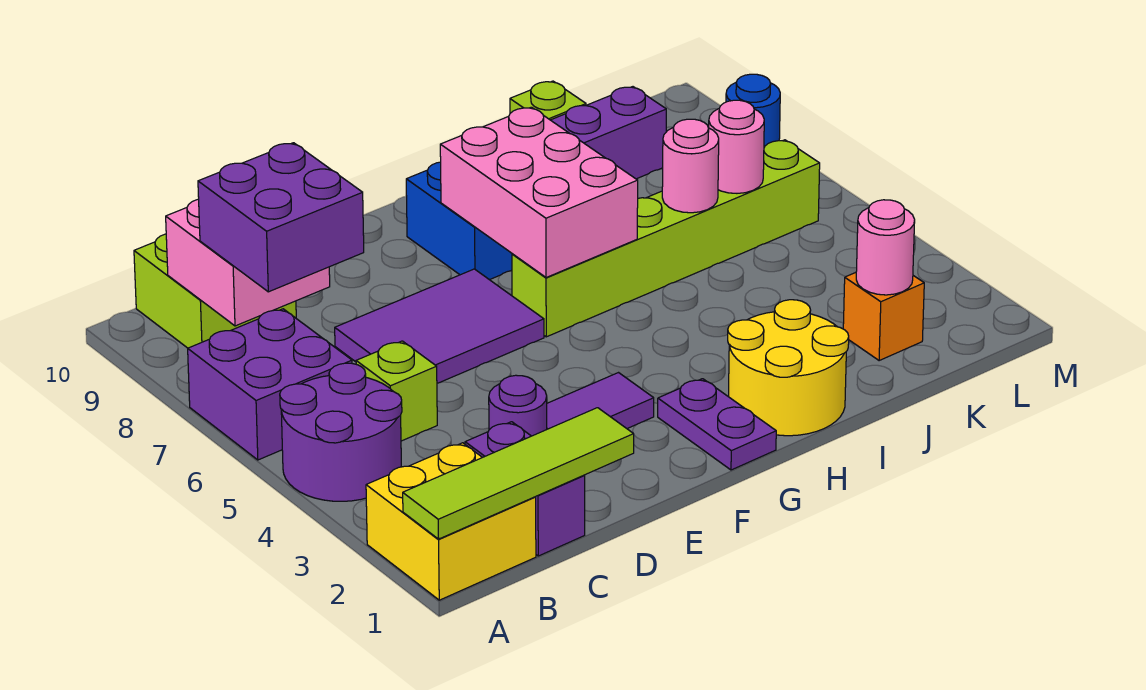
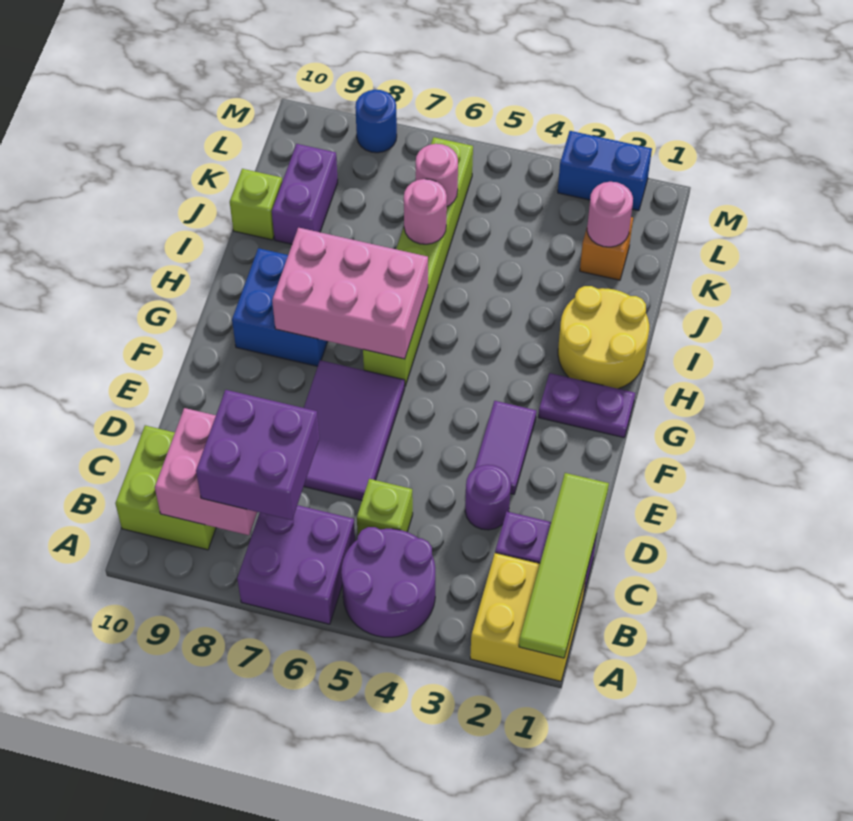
none -> blue brick M2:M3 level 1

